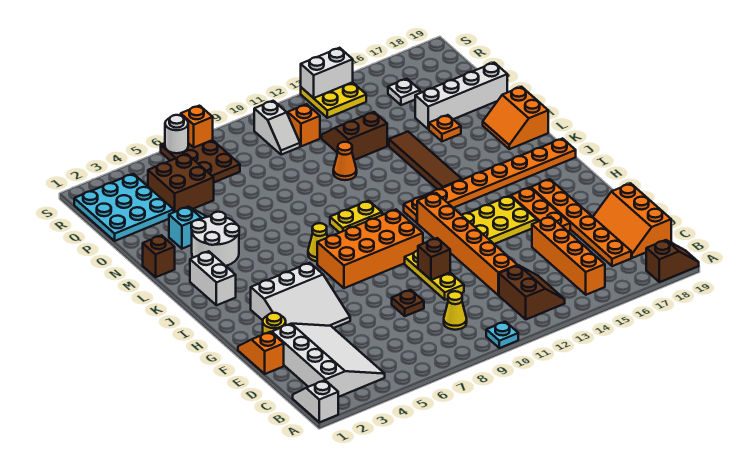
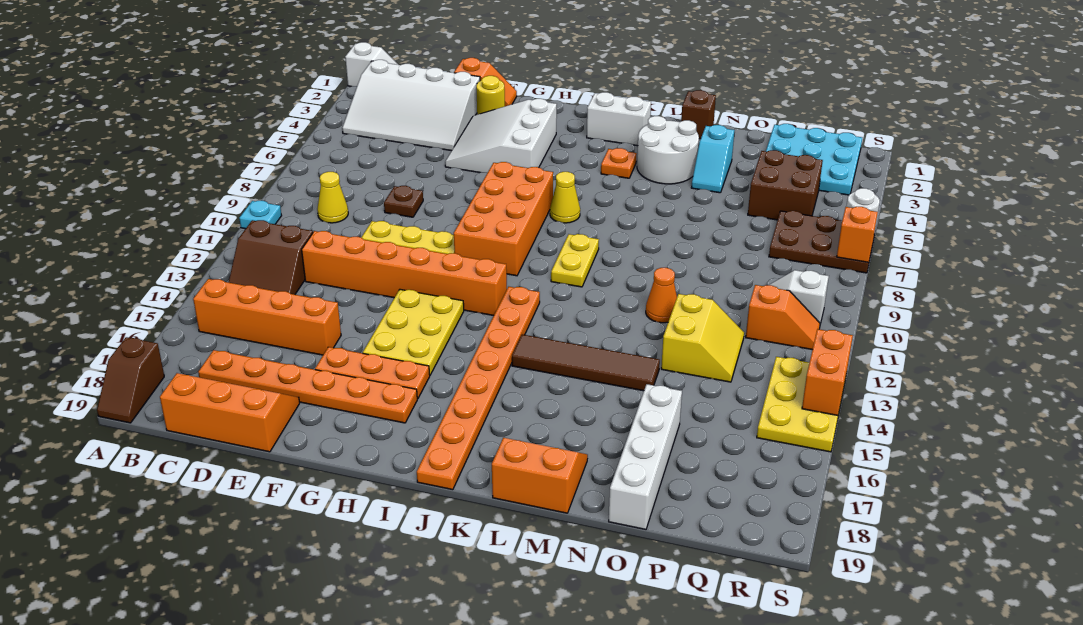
brown brick F10 level 2 -> none
orange plate N16 level 1 -> orange plate K4 level 1
brown slope O12:P13 level 1 top O -> yellow slope O12:P13 level 1 top O
white plate Q16 level 1 -> none
yellow plate R13:S14 level 1 -> yellow plate R13:S15 level 1
white brick S13:S14 level 2 -> orange brick S13:S14 level 2

